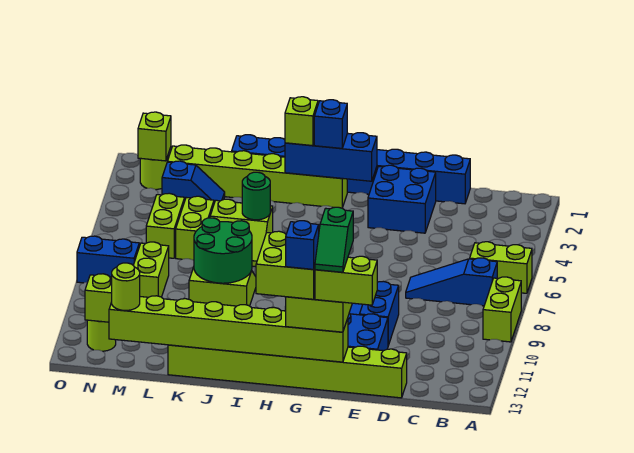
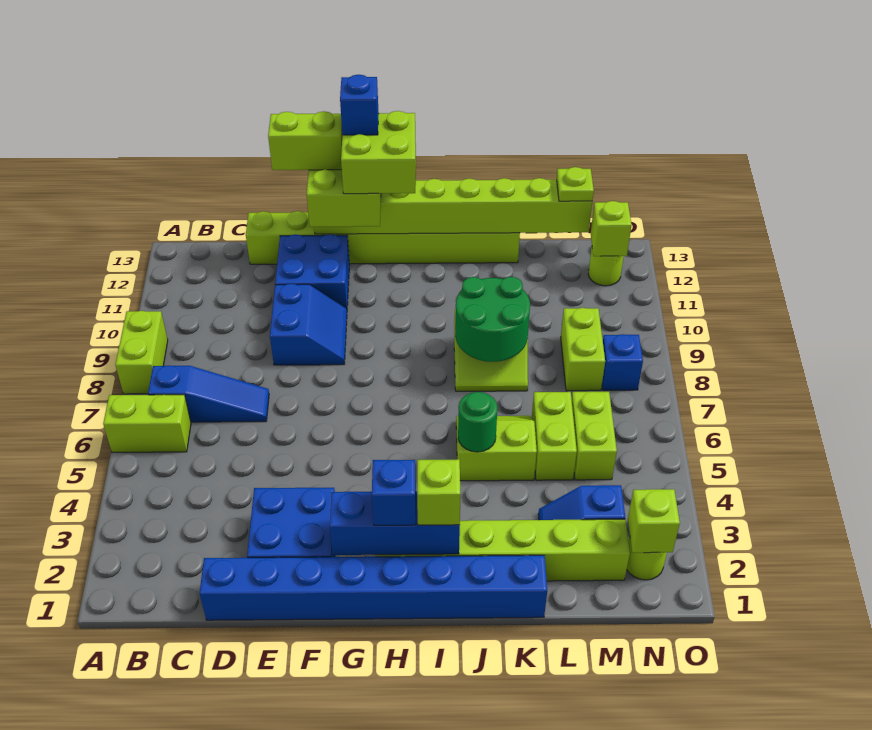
green slope F12:F13 level 5 top 12 -> none
lime round brick M13 level 3 -> lime plate M13 level 3
blue brick N8:O8 level 1 -> blue brick N8 level 1

